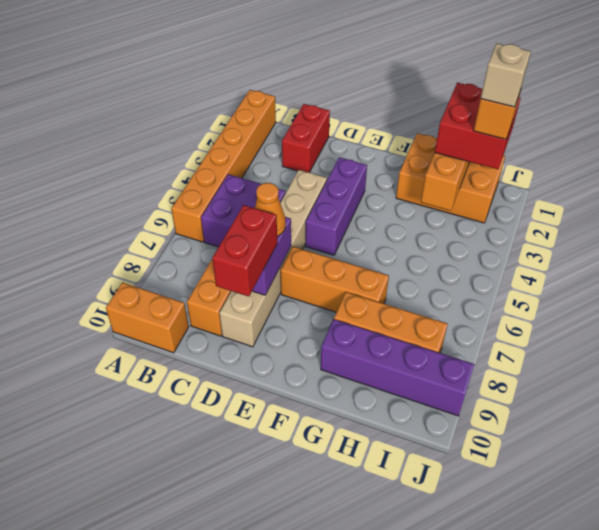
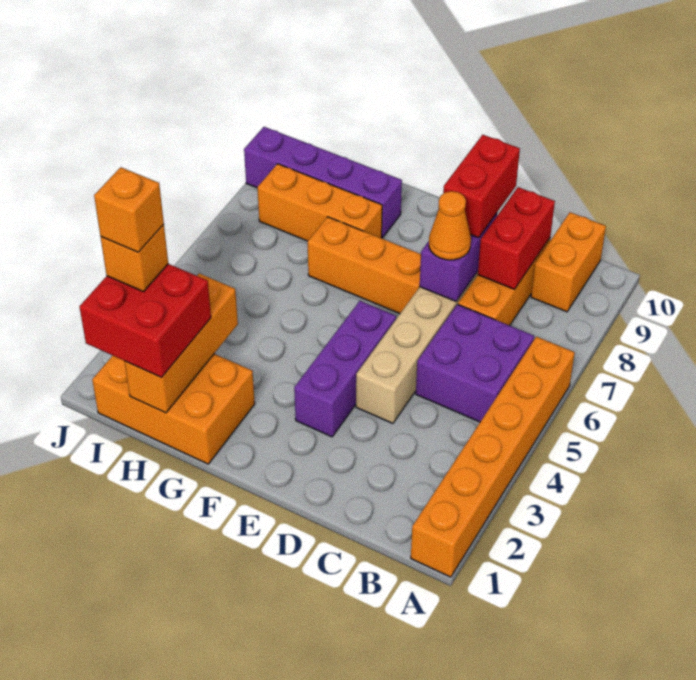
orange brick A10:B10 level 1 -> orange brick B9:B10 level 1
red brick C1:C2 level 1 -> red brick C8:C9 level 2
tan brick I2 level 5 -> orange brick I2 level 5

